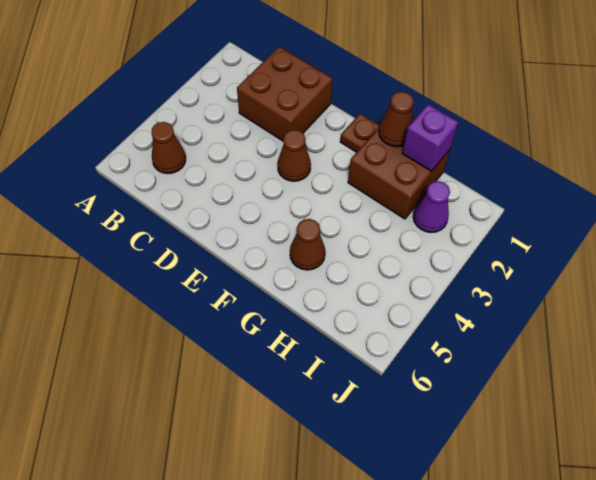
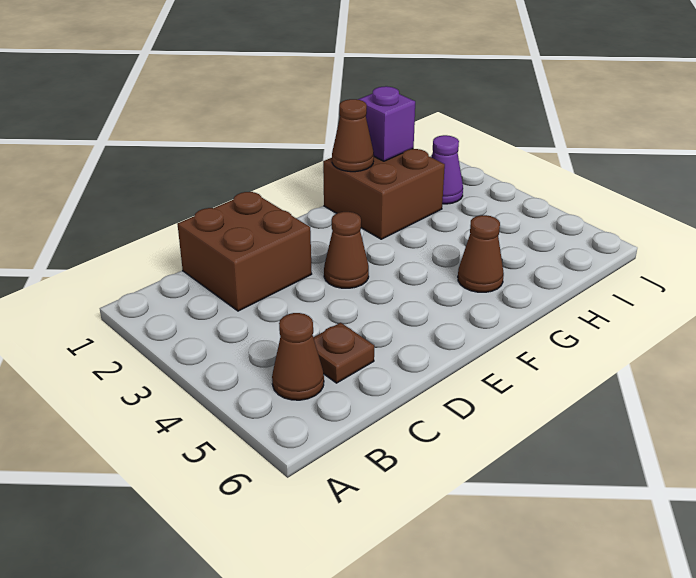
brown plate F1 level 1 -> brown plate C5 level 1

